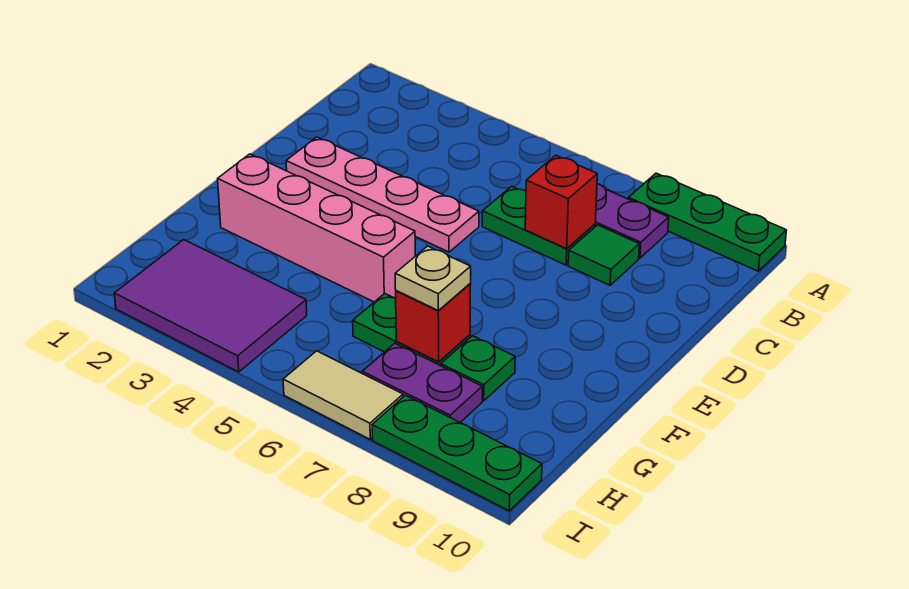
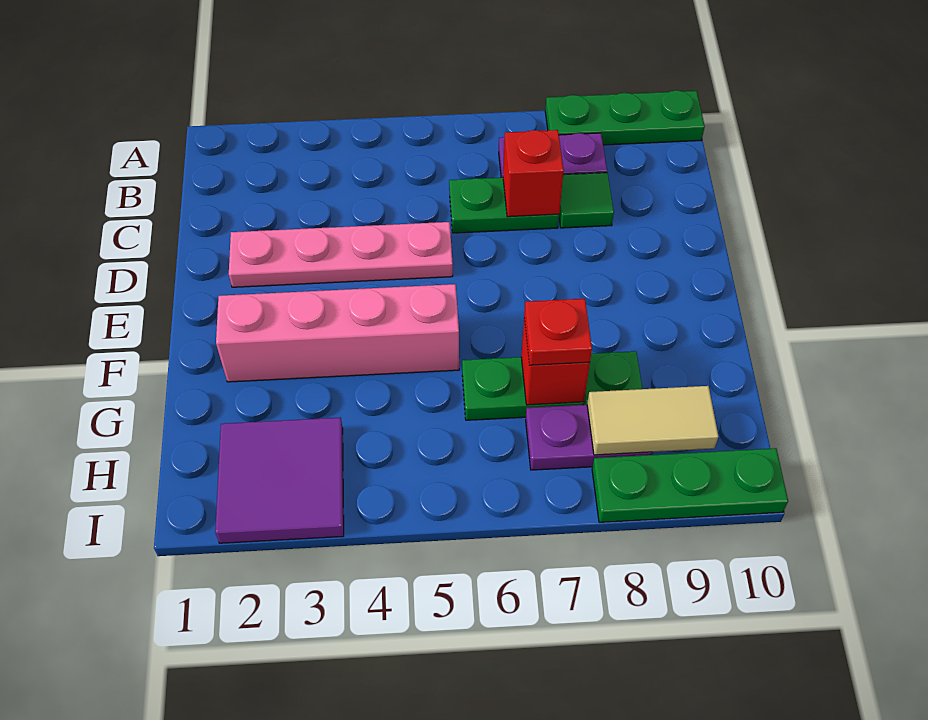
tan plate G7 level 3 -> red plate G7 level 3
purple tile H2:I4 level 1 -> purple tile H2:I3 level 1
tan tile I6:I7 level 1 -> tan tile H8:H9 level 2

